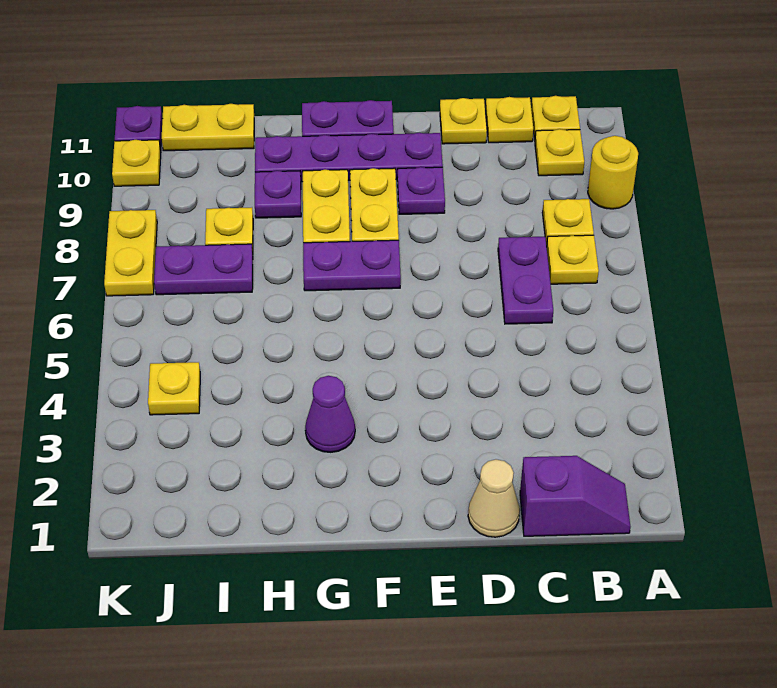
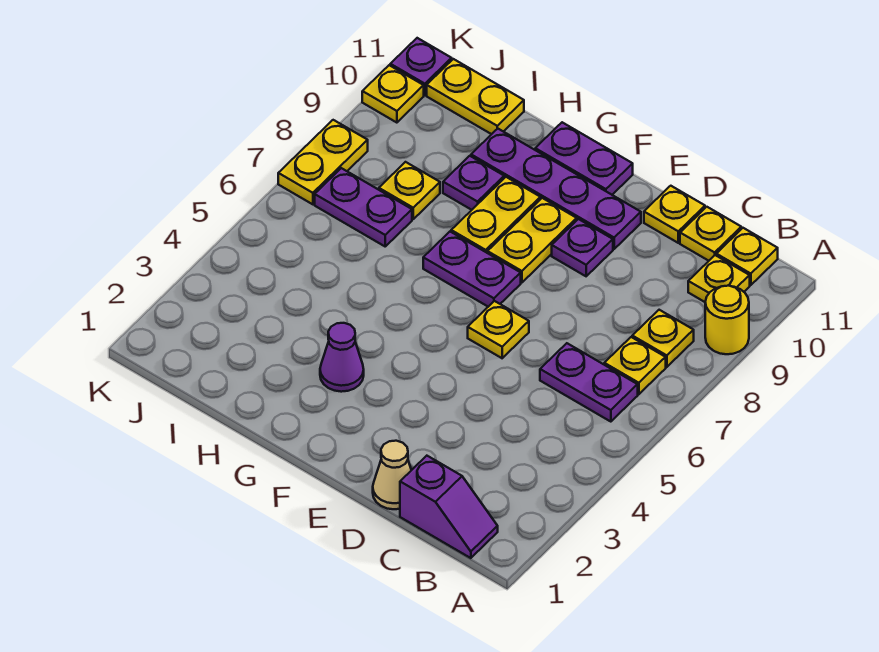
purple plate C6:C7 level 1 -> purple plate B6:C6 level 1
yellow plate J4 level 1 -> yellow plate E6 level 1

